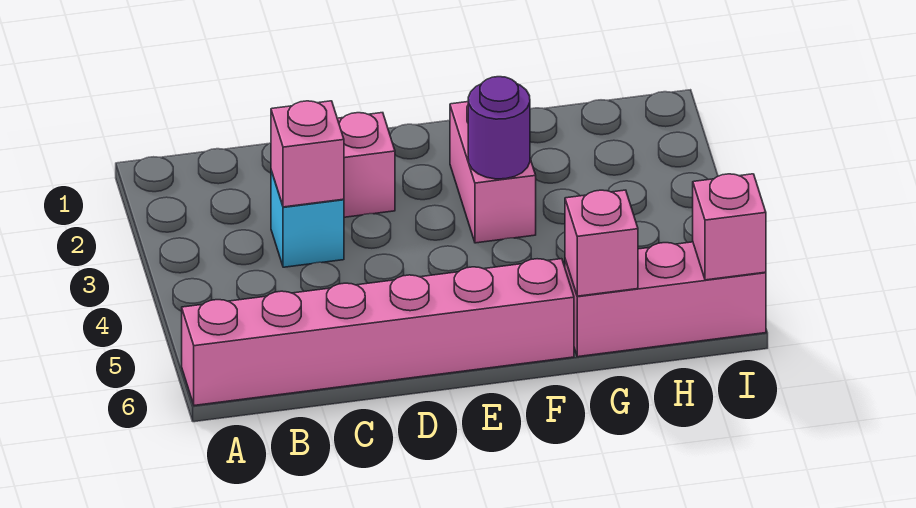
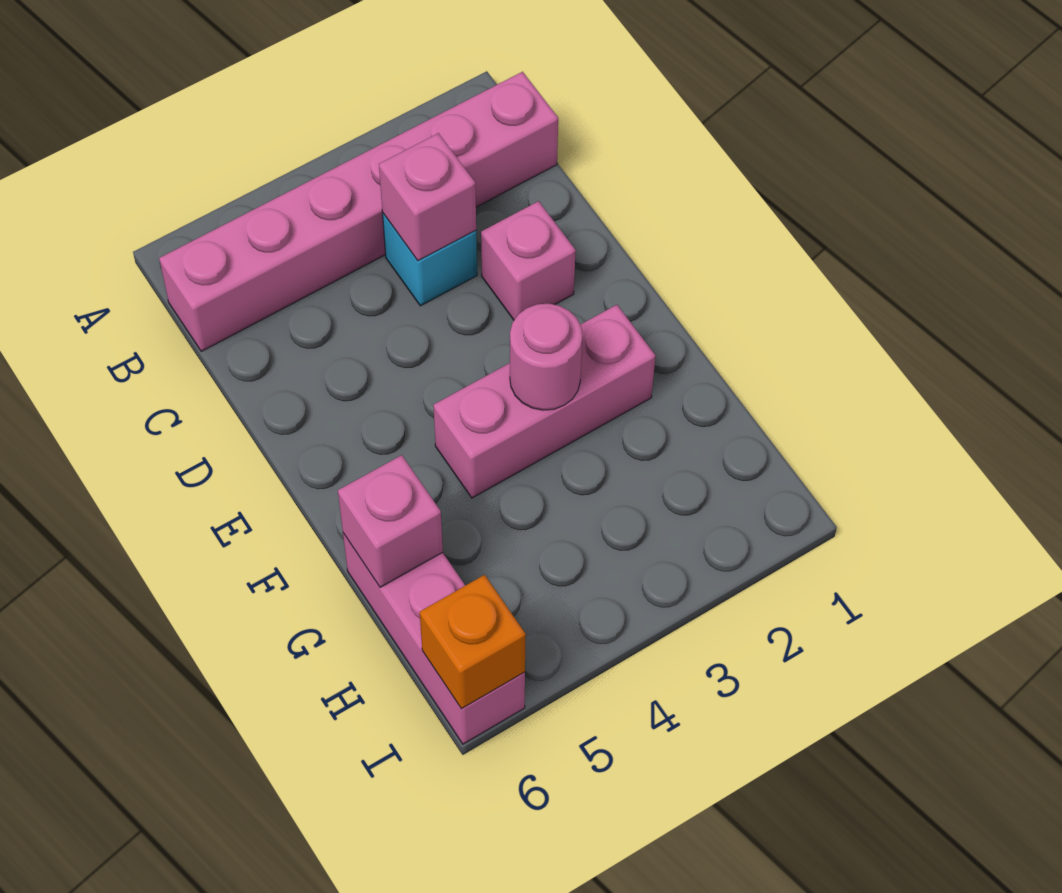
pink brick A6:F6 level 1 -> pink brick B1:B6 level 1
pink brick F2:F3 level 1 -> pink brick F2:F4 level 1
purple round brick F3 level 2 -> pink round brick F3 level 2
pink brick I6 level 2 -> orange brick I6 level 2

